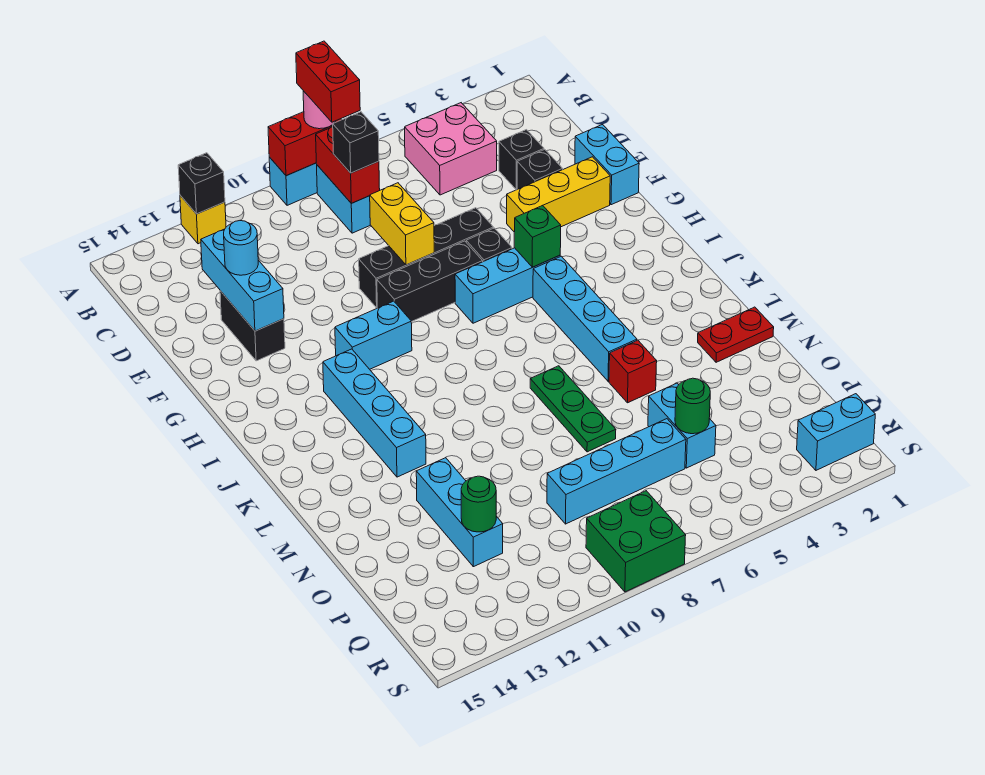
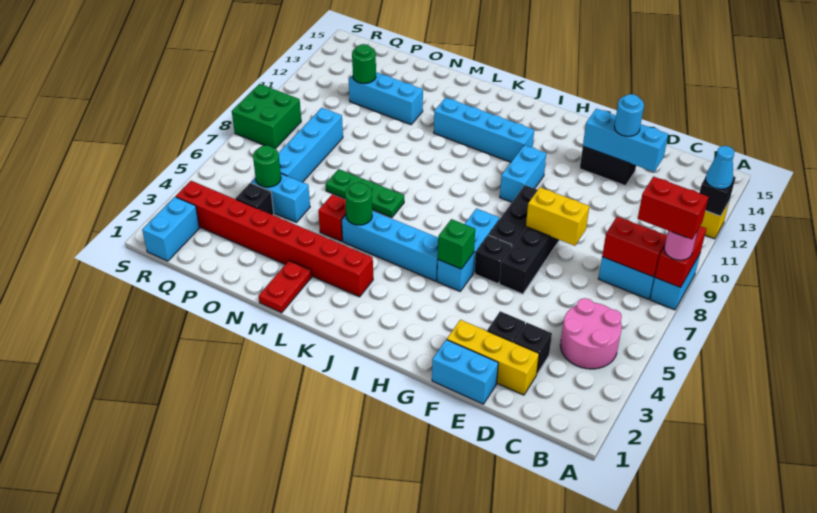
none -> cyan cone A12 level 3
pink brick B4:C5 level 1 -> pink round brick B4:C5 level 1
black brick C8 level 3 -> black brick P4 level 1
yellow brick F2:F4 level 1 -> yellow brick D2:F2 level 1
none -> red brick K3:R3 level 1
none -> green round brick L5 level 2

